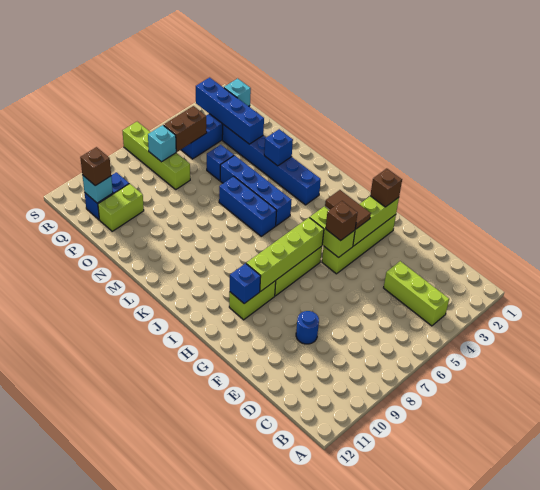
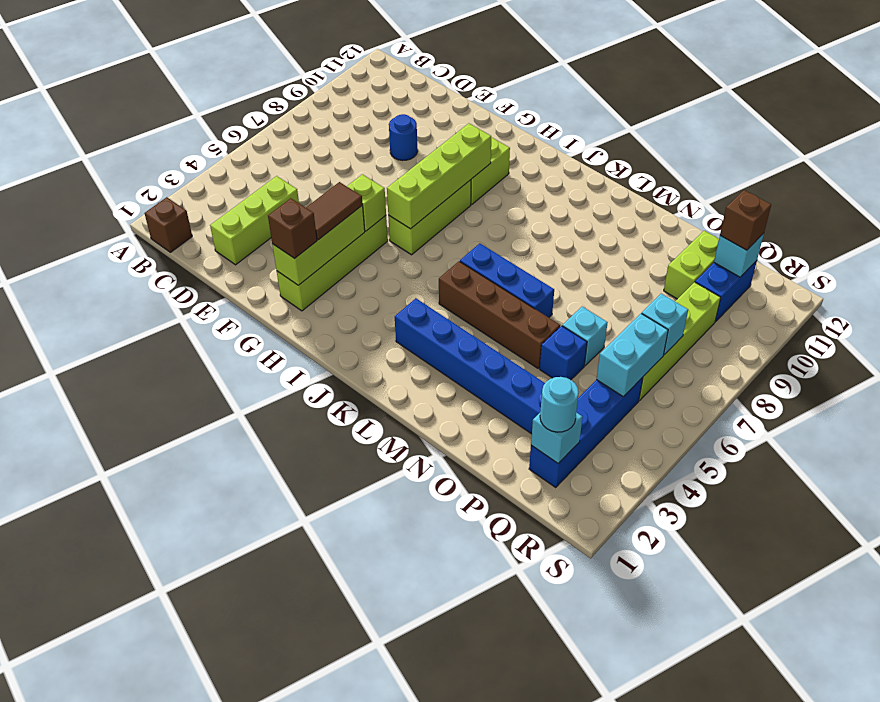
lime brick B4:D4 level 1 -> lime brick D2:D4 level 1
brown tile G4:H4 level 3 -> brown tile G3:G4 level 3
lime brick G5:H5 level 2 -> lime brick G5 level 2
brown brick G5 level 3 -> brown brick B1 level 1
blue brick H10 level 2 -> none
blue brick K5:N5 level 1 -> brown brick K5:N5 level 1
blue brick M3 level 2 -> none
blue brick O3:R3 level 2 -> none
none -> cyan brick O6 level 1
lime brick P7:S7 level 1 -> lime brick Q6:Q9 level 1
none -> cyan round brick Q2 level 3
brown brick Q5:Q6 level 2 -> cyan brick Q5:Q6 level 2

